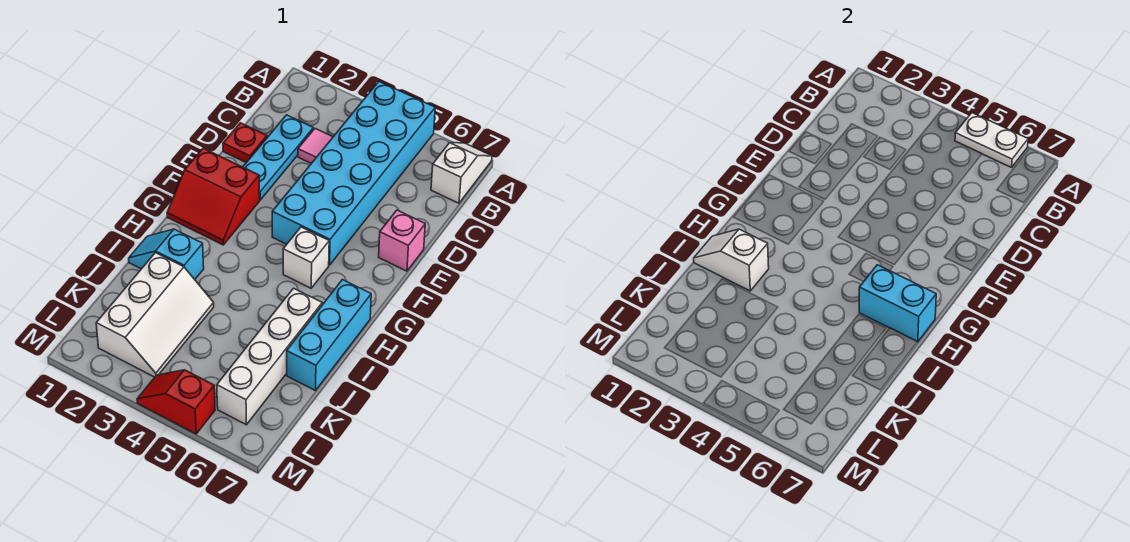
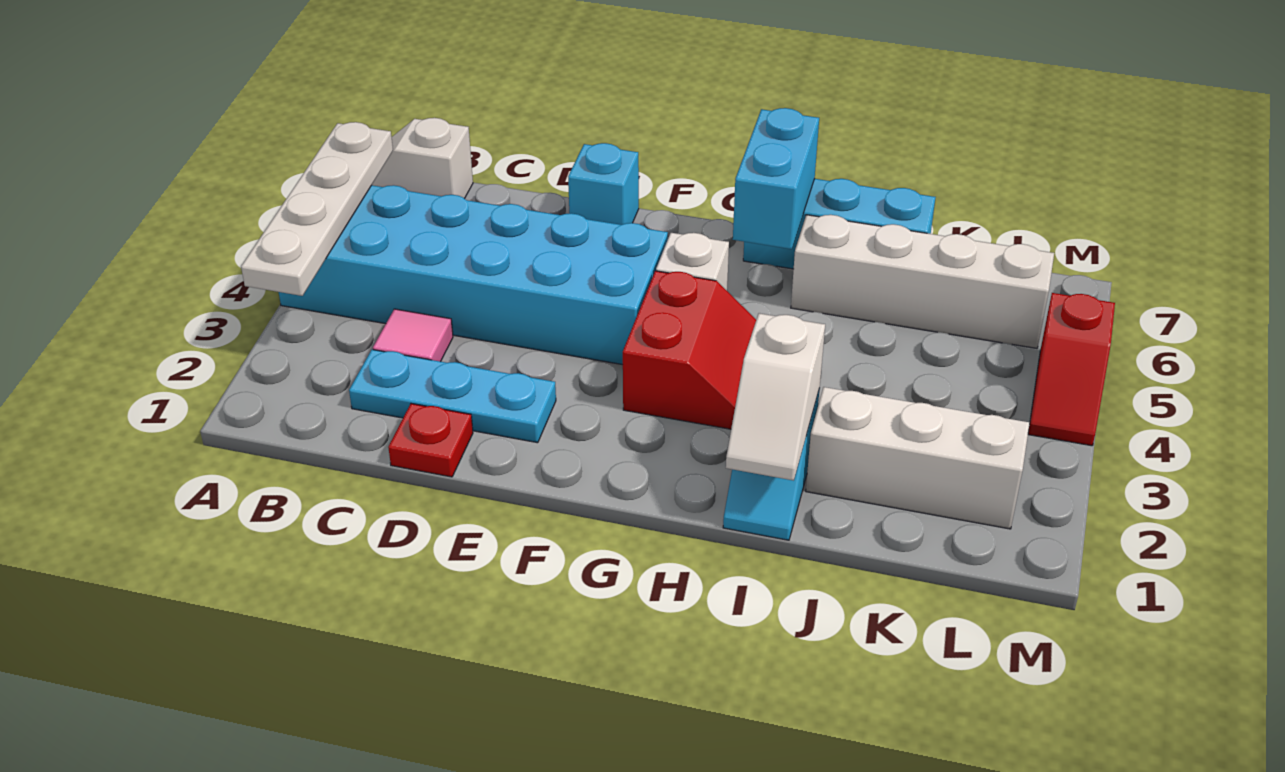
white plate A5:A6 level 2 -> white plate A3:A6 level 2
pink brick E7 level 1 -> cyan brick E7 level 1
red slope F1:G2 level 1 top F -> red slope G3:H4 level 1 top G

